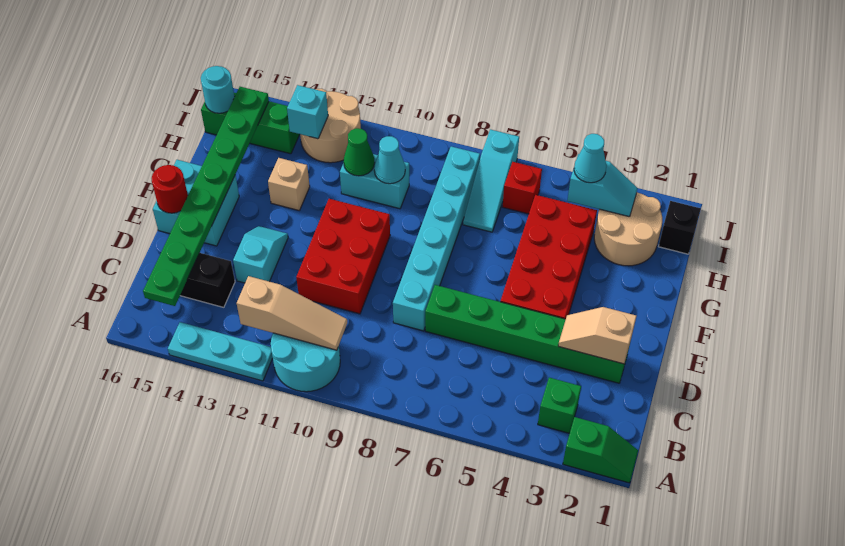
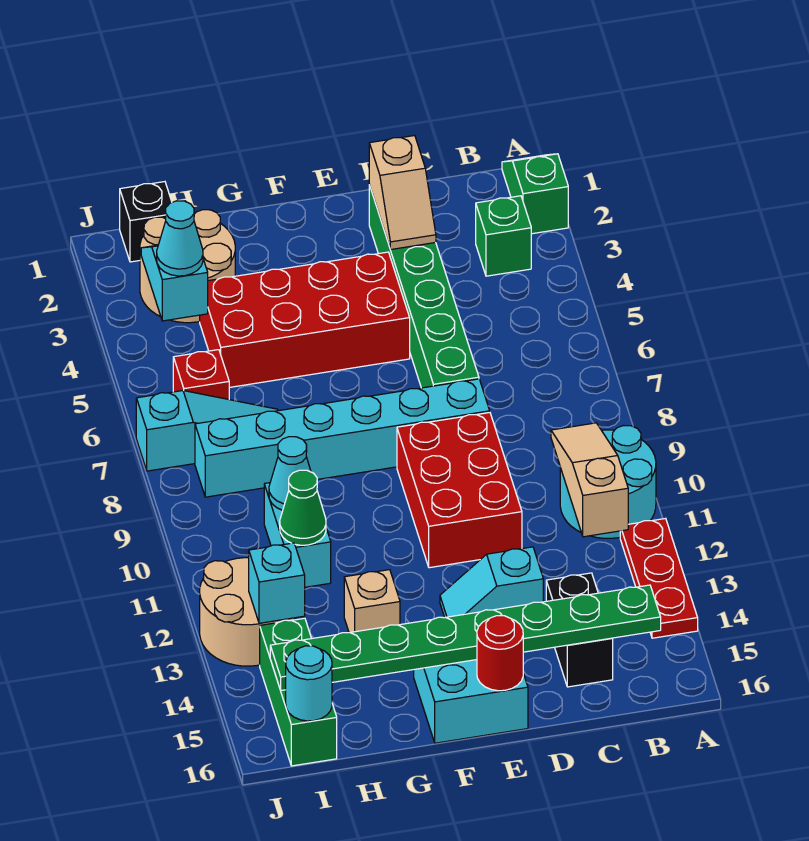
cyan plate A12:A14 level 1 -> red plate A12:A14 level 1
red brick D10:F11 level 1 -> red brick D9:E11 level 1

